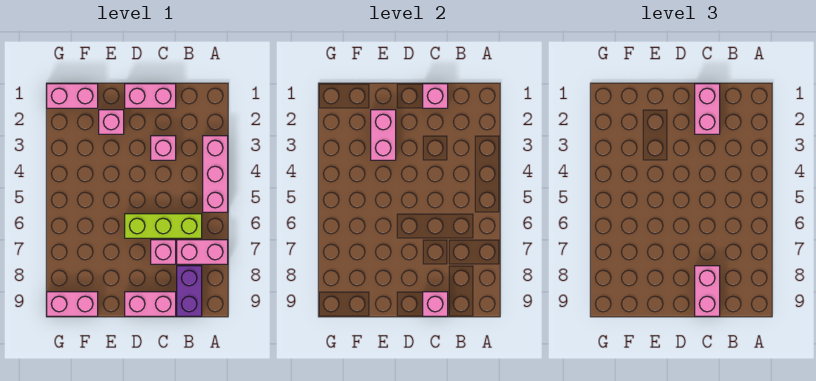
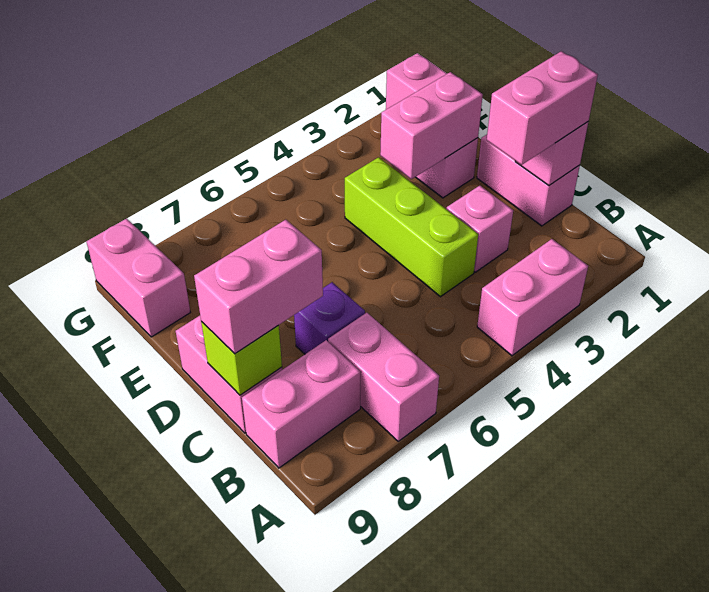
pink brick A3:A5 level 1 -> pink brick A3:A4 level 1
lime brick B6:D6 level 1 -> lime brick C4:E4 level 1
purple brick B8:B9 level 1 -> pink brick B8:B9 level 1
pink brick C7 level 1 -> purple brick C7 level 1
pink brick C9 level 2 -> lime brick C9 level 2

